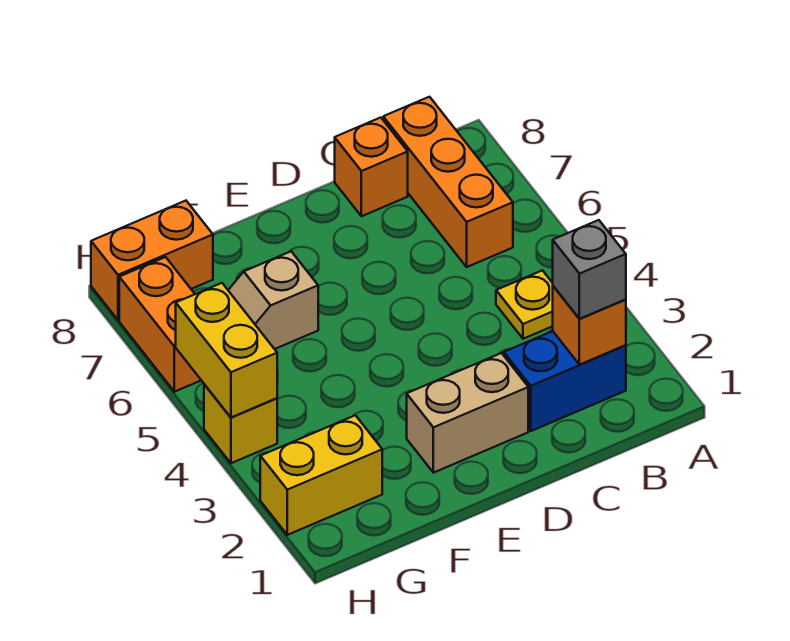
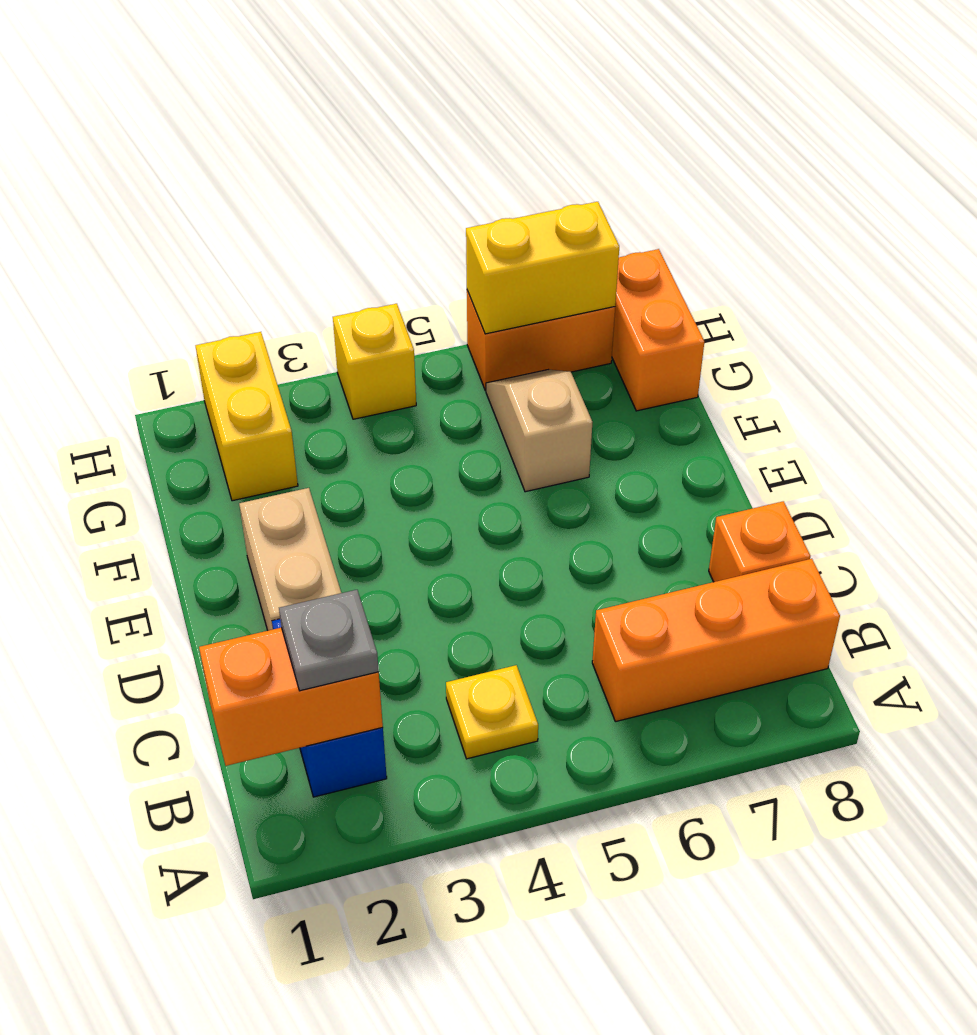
orange brick B2 level 2 -> orange brick B1:B2 level 2
grey brick B2 level 3 -> grey plate B2 level 3
yellow brick H4:H5 level 2 -> yellow brick H6:H7 level 2

